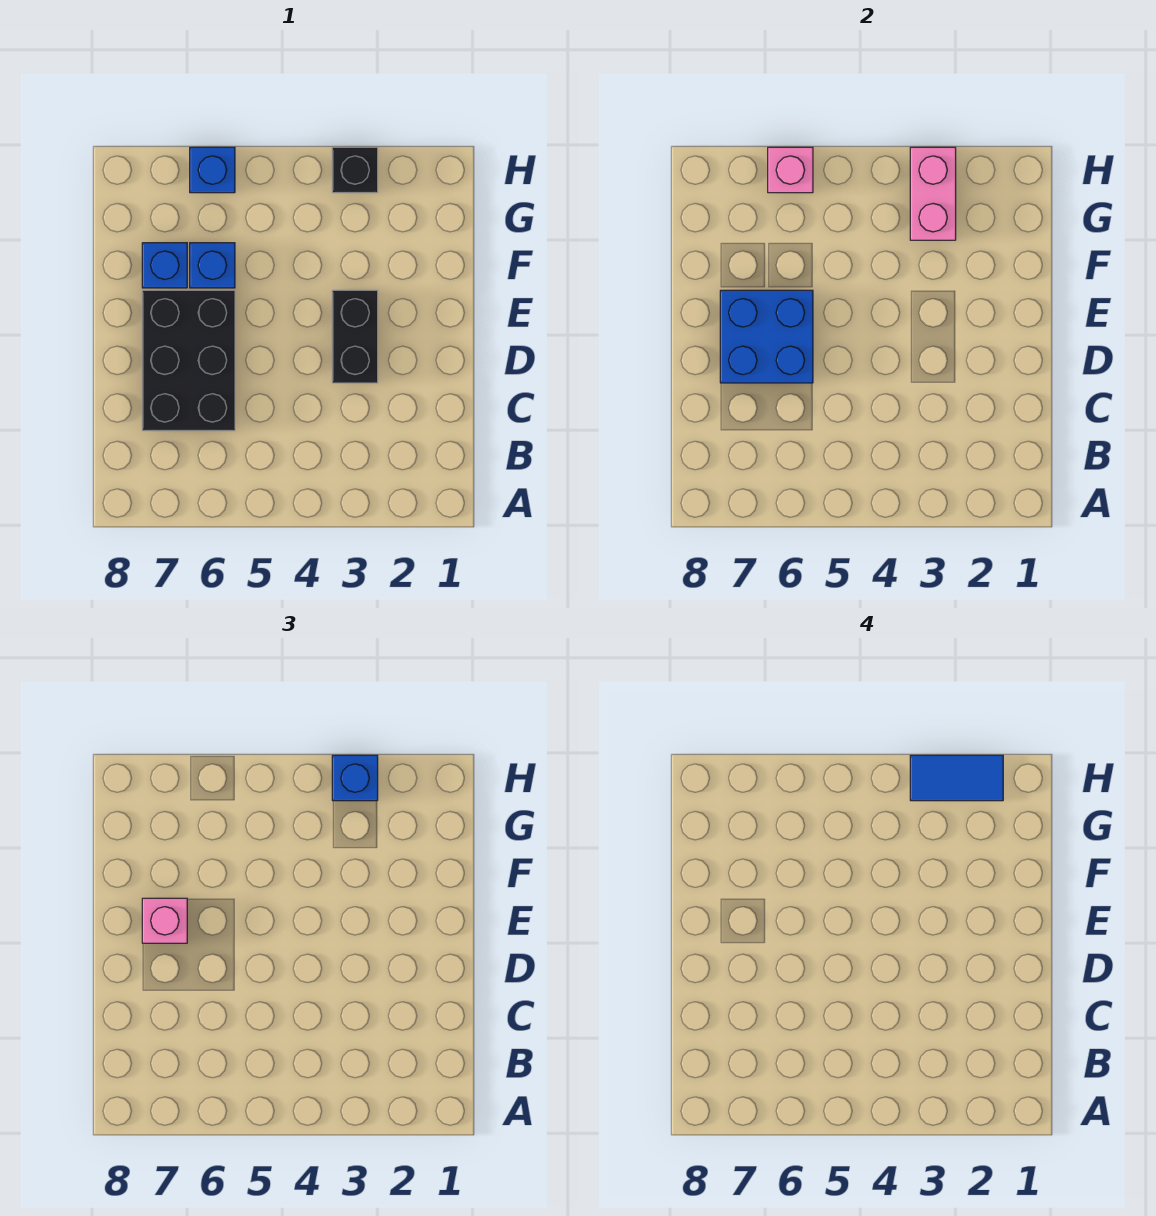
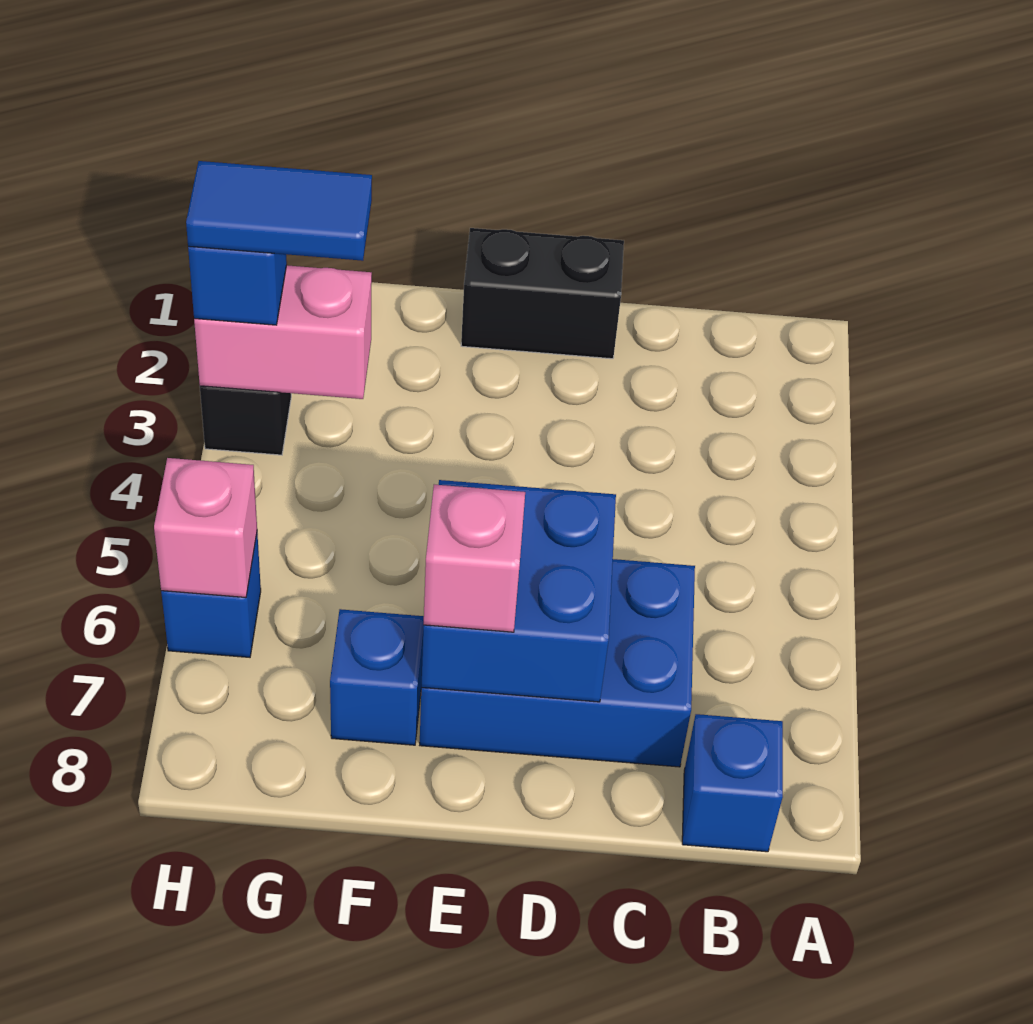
black brick C6:E7 level 1 -> blue brick C6:E7 level 1
black brick D3:E3 level 1 -> black brick D1:E1 level 1
blue brick F6 level 1 -> blue brick B8 level 1
blue tile H2:H3 level 4 -> blue tile G3:H3 level 4

